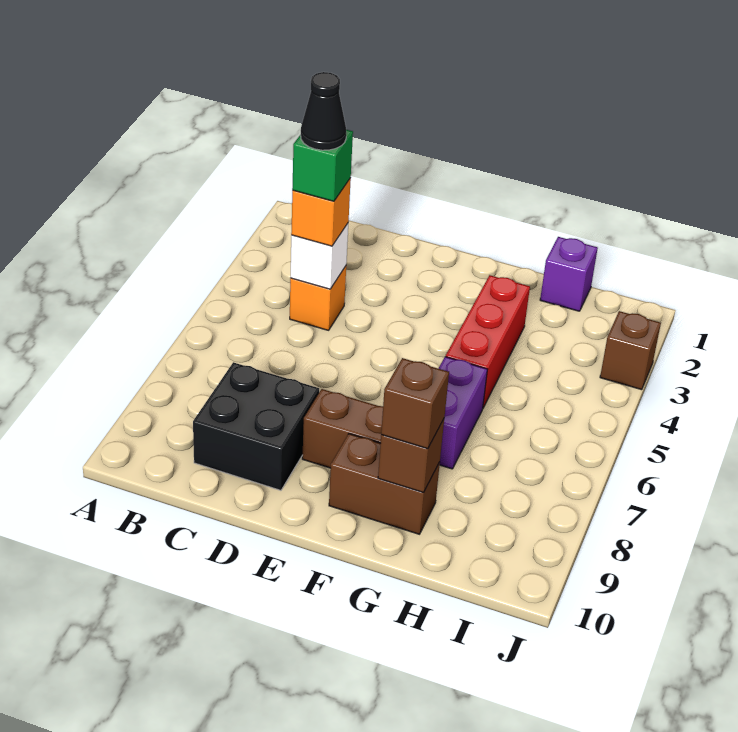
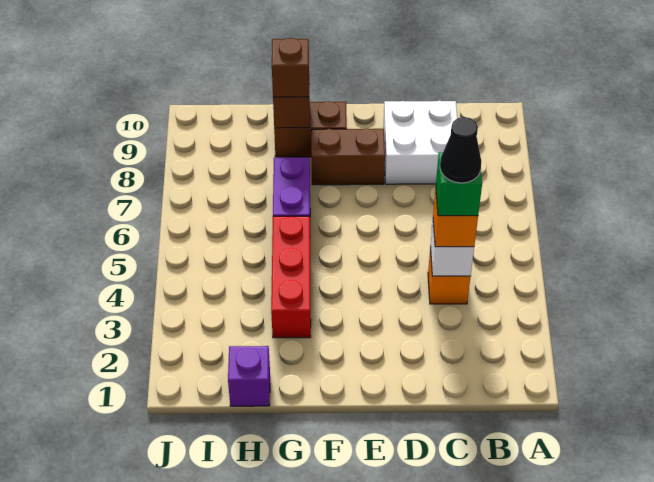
black brick C8:D9 level 1 -> white brick C8:D9 level 1
brown brick J3 level 1 -> none

